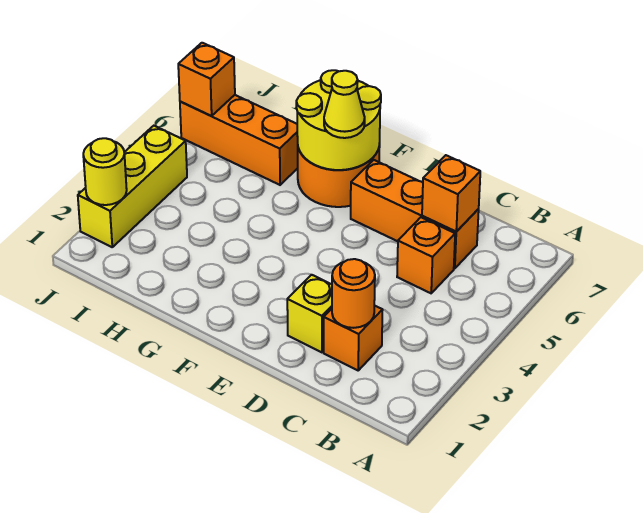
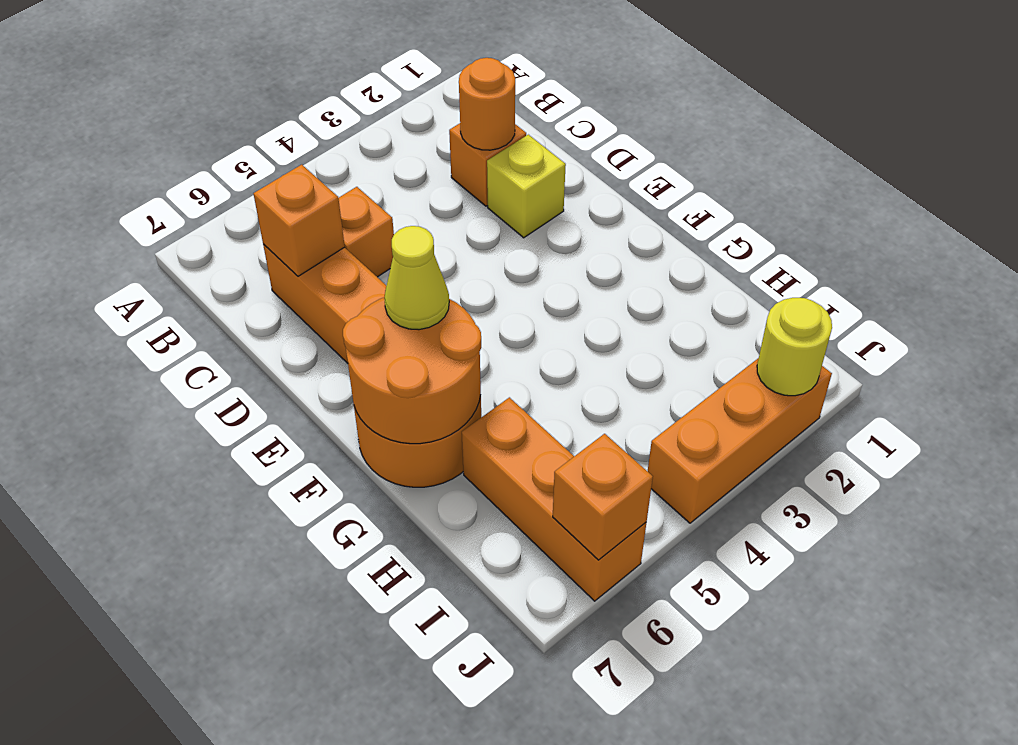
yellow round brick F6:G7 level 2 -> orange round brick F6:G7 level 2
yellow brick J2:J4 level 1 -> orange brick J2:J4 level 1

